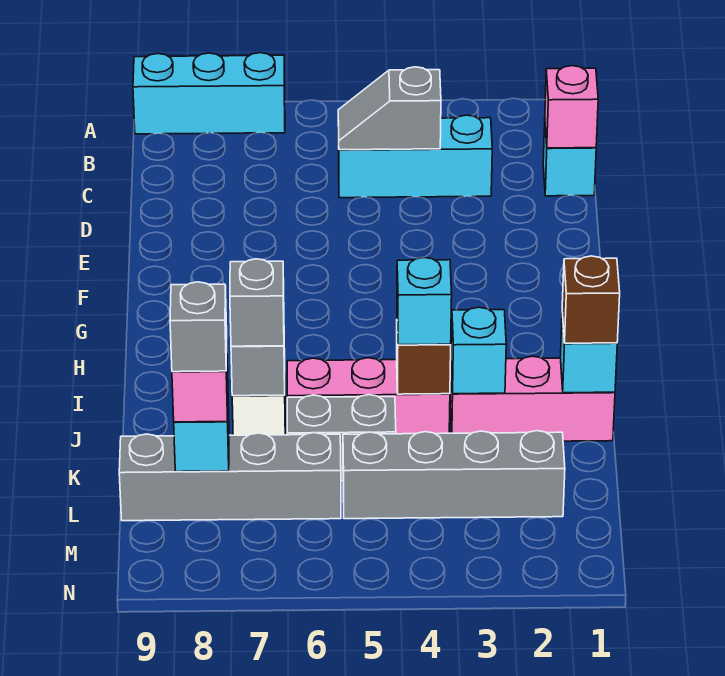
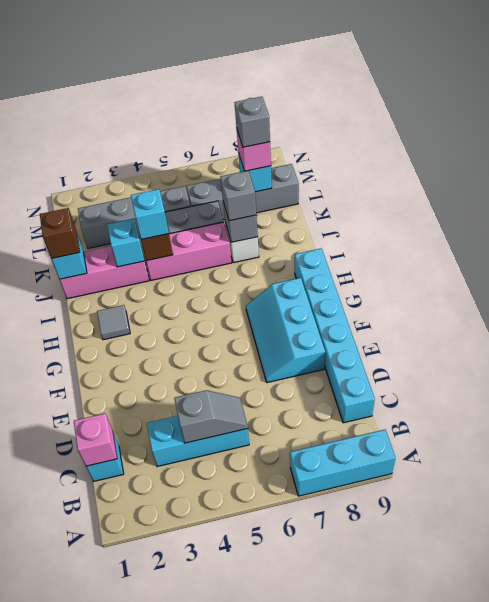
none -> cyan brick C9:H9 level 1
none -> cyan slope E7:G8 level 1 top 8
none -> grey tile H2 level 1

